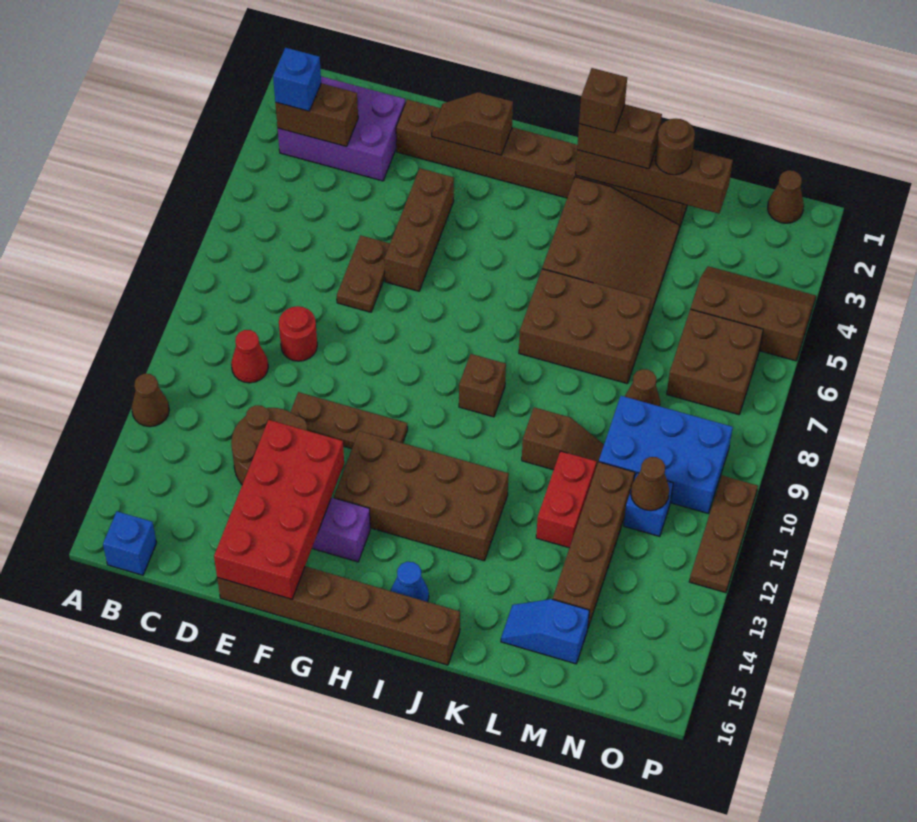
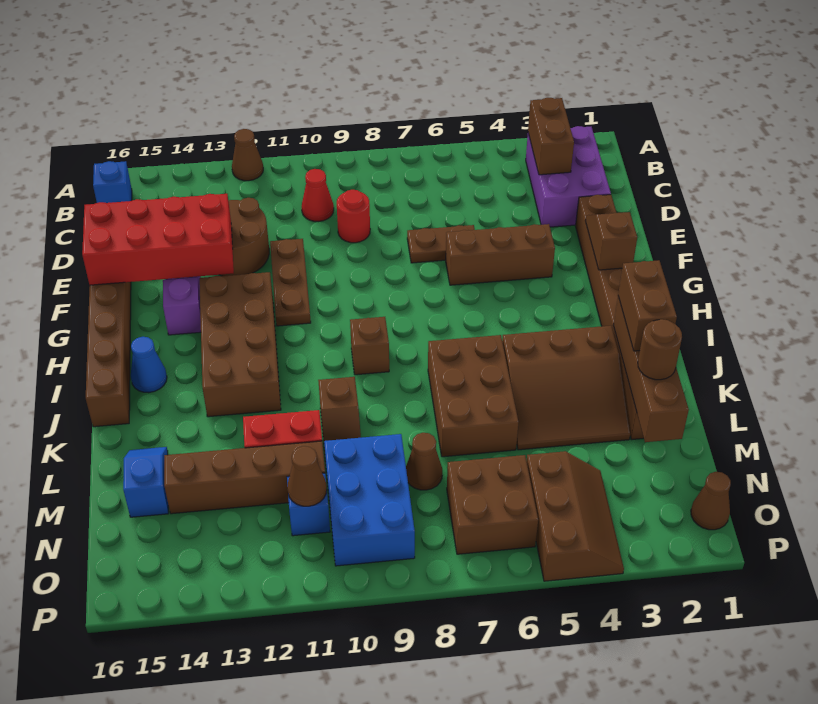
blue brick B3 level 3 -> none
brown brick J2 level 4 -> none
brown plate P10:P12 level 1 -> none

